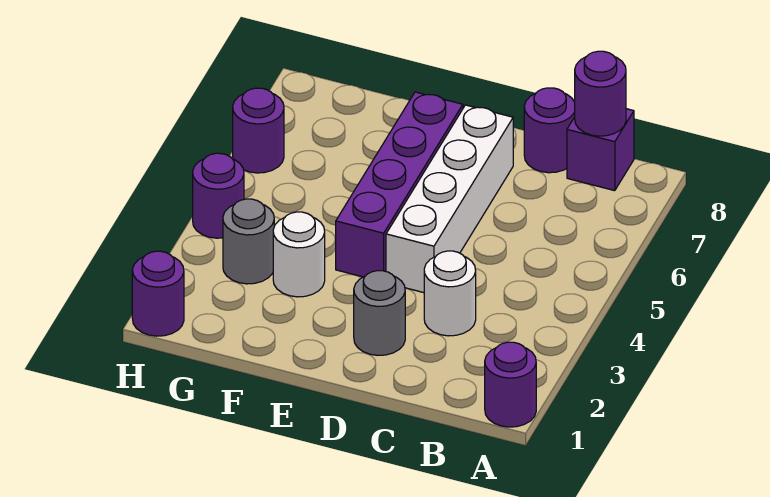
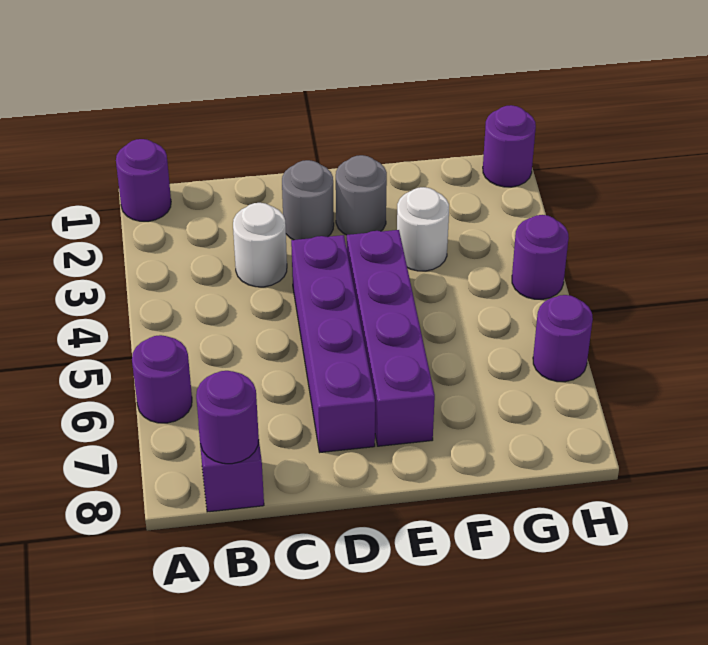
purple round brick C8 level 1 -> purple round brick A6 level 1
white brick D4:D7 level 1 -> purple brick D4:D7 level 1
grey round brick G3 level 1 -> grey round brick E2 level 1

